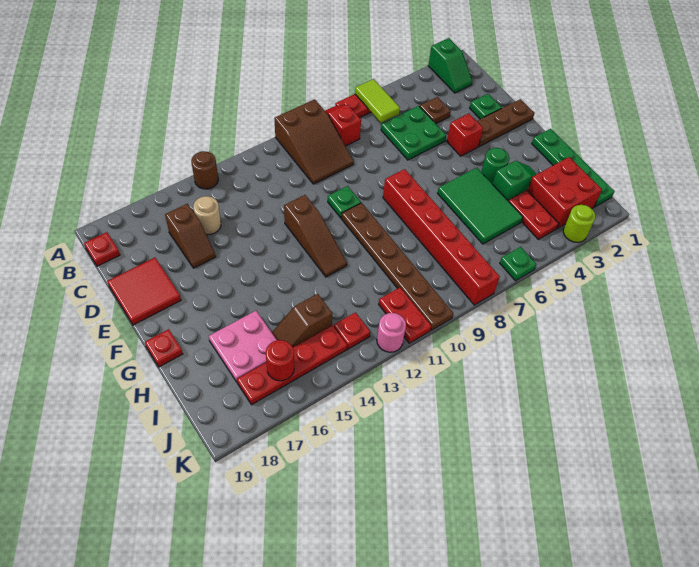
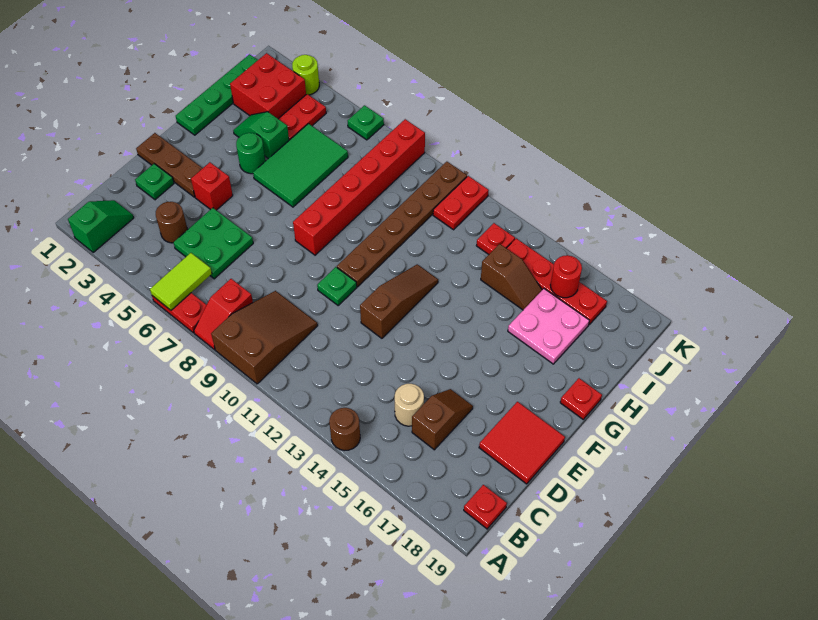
brown plate C4 level 1 -> brown round brick C4 level 1
pink round brick K12 level 1 -> none

